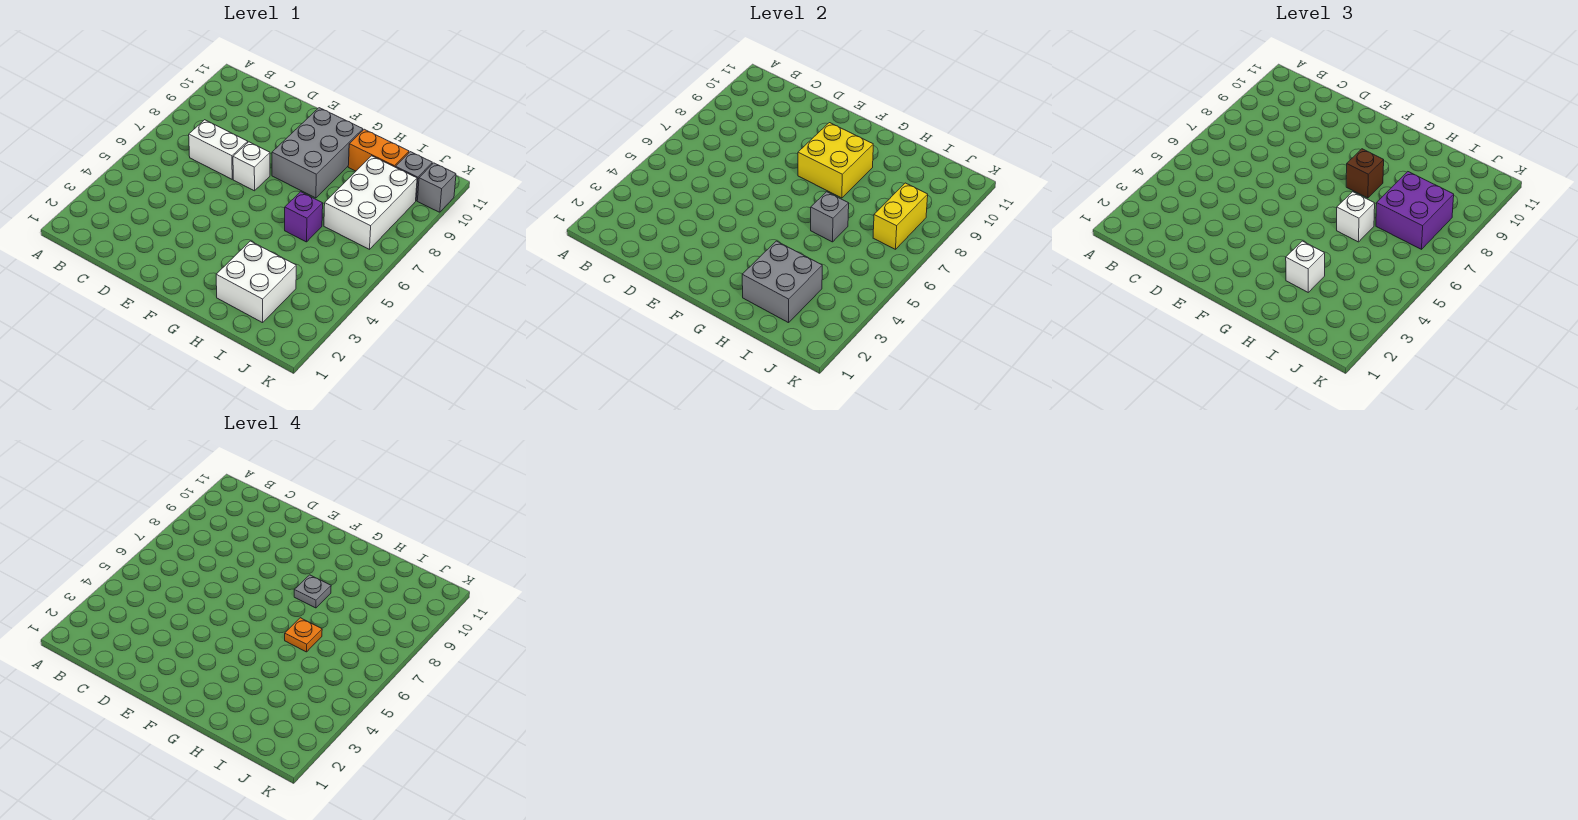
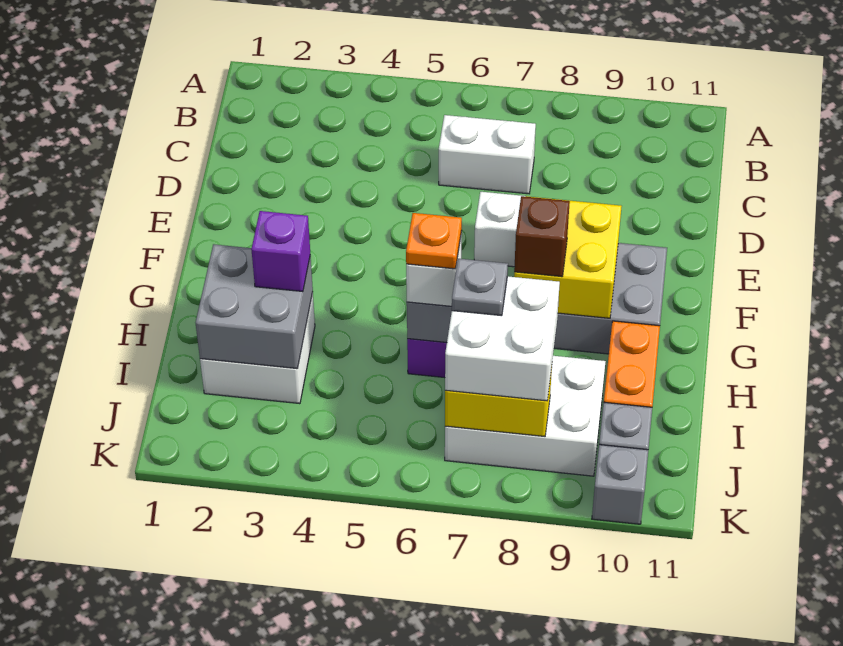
white brick C7:D7 level 1 -> white brick C6:C7 level 1
grey plate G8 level 4 -> grey plate I7 level 4
white brick H3 level 3 -> purple brick H3 level 3
purple brick I7:J8 level 3 -> white brick I7:J8 level 3

